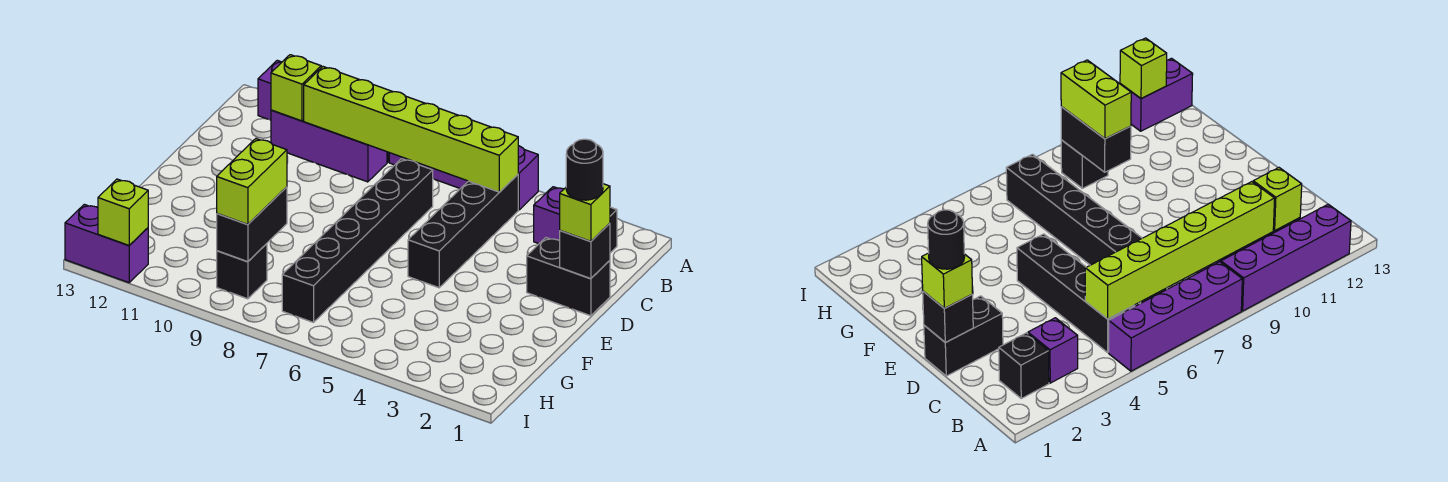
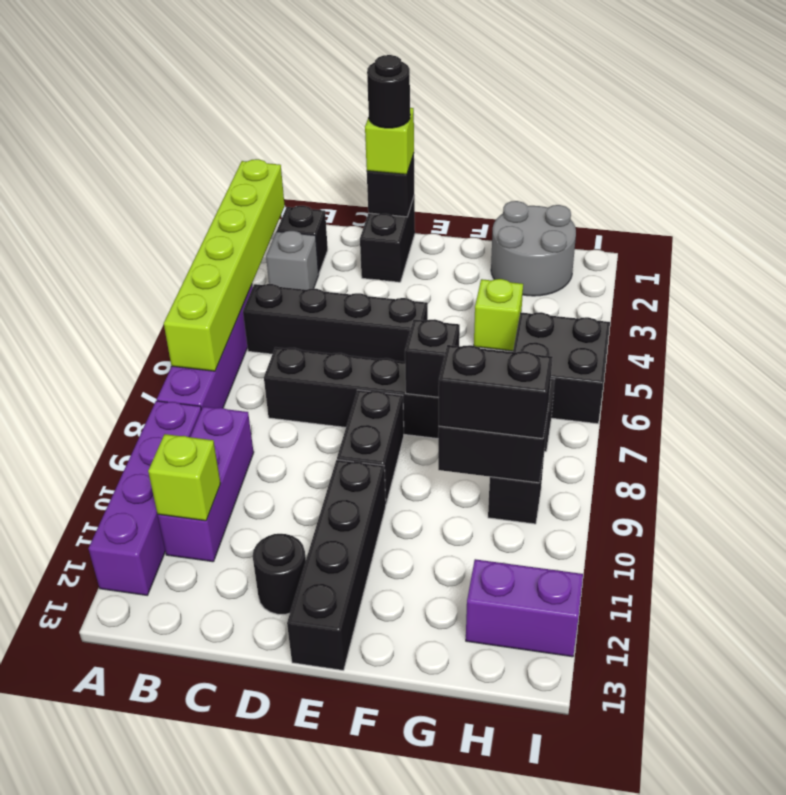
purple brick B3 level 1 -> grey brick B3 level 1
lime brick B5:B10 level 2 -> lime brick A2:A7 level 2
none -> black round brick D12 level 1
none -> black brick E8:E9 level 1
none -> black brick E10:E13 level 1
none -> black brick F7 level 2
none -> grey round brick G1:H2 level 1
lime brick G9:H9 level 3 -> black brick G9:H9 level 3
none -> black brick H5:I6 level 1
purple brick I12:I13 level 1 -> purple brick H12:I12 level 1
lime brick I12 level 2 -> lime brick G4 level 1

